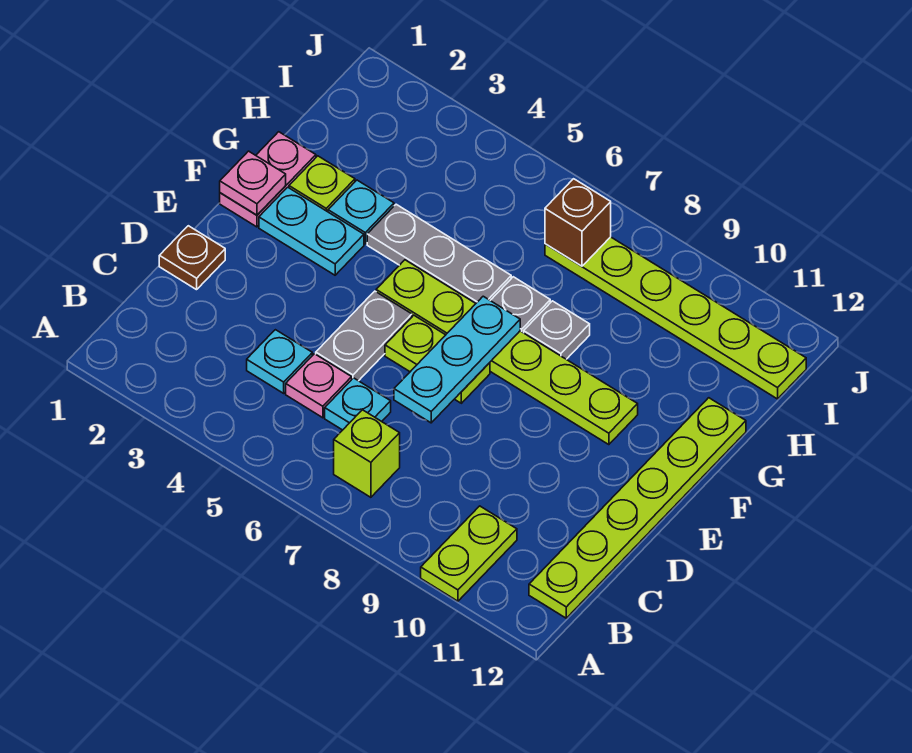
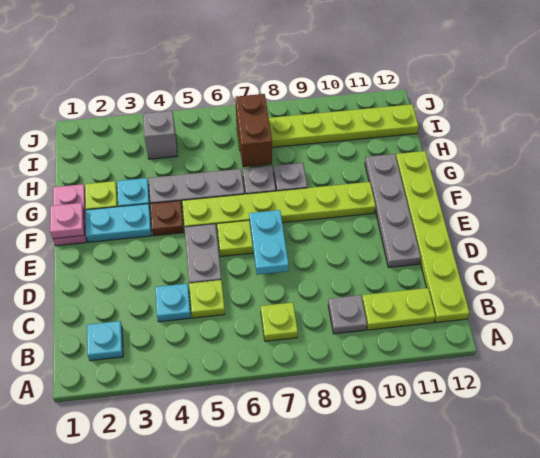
lime plate A10:B10 level 1 -> lime plate B10:B11 level 1
lime brick B7 level 1 -> lime plate B7 level 1
none -> grey plate B9 level 1
pink plate C5 level 1 -> lime plate C5 level 1
cyan plate C6 level 1 -> cyan plate B2 level 1
brown plate D1 level 1 -> brown plate F4 level 1
cyan plate D7:F7 level 2 -> cyan plate D7:E7 level 2
none -> grey plate D11:G11 level 1
none -> grey brick I4 level 1
brown brick I7 level 2 -> brown brick H7:I7 level 2

